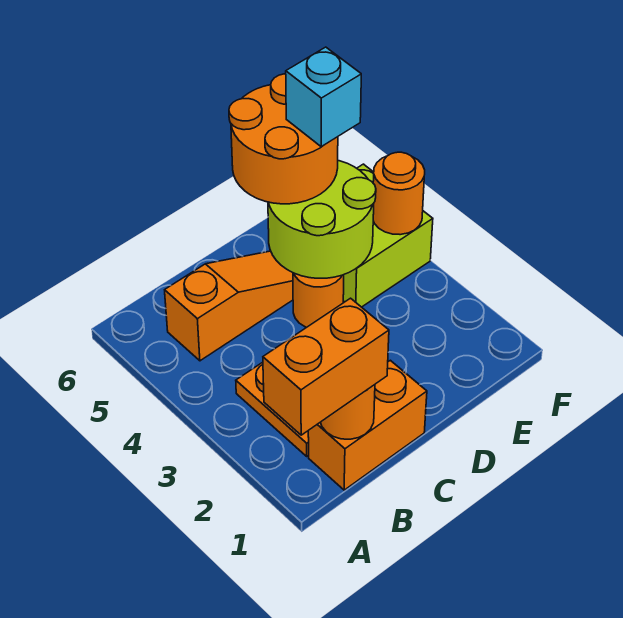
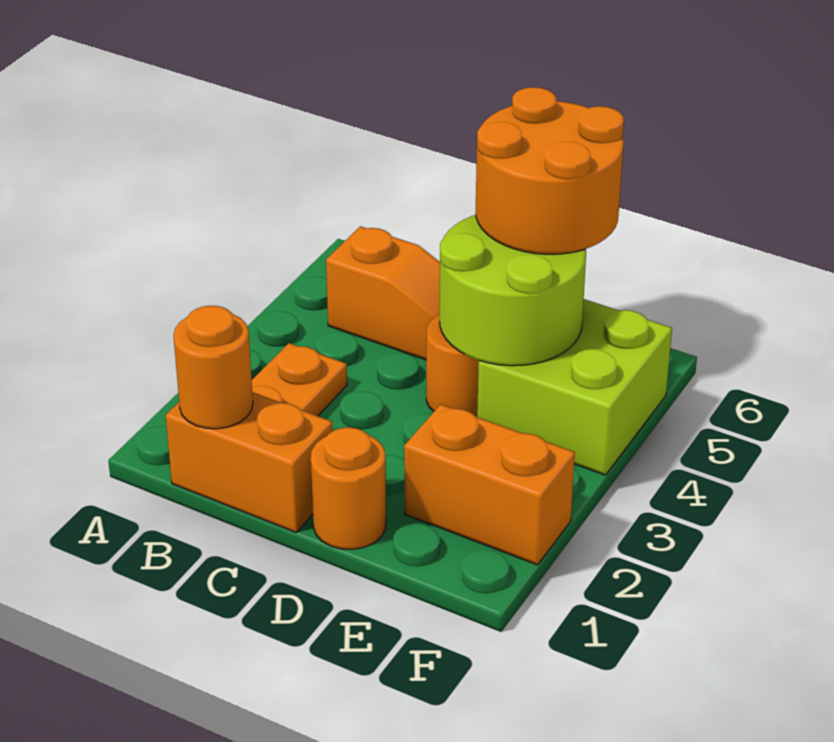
orange brick A1:B1 level 3 -> orange brick E2:F2 level 1
cyan brick E5 level 4 -> none
orange round brick F4 level 2 -> orange round brick D1 level 1

